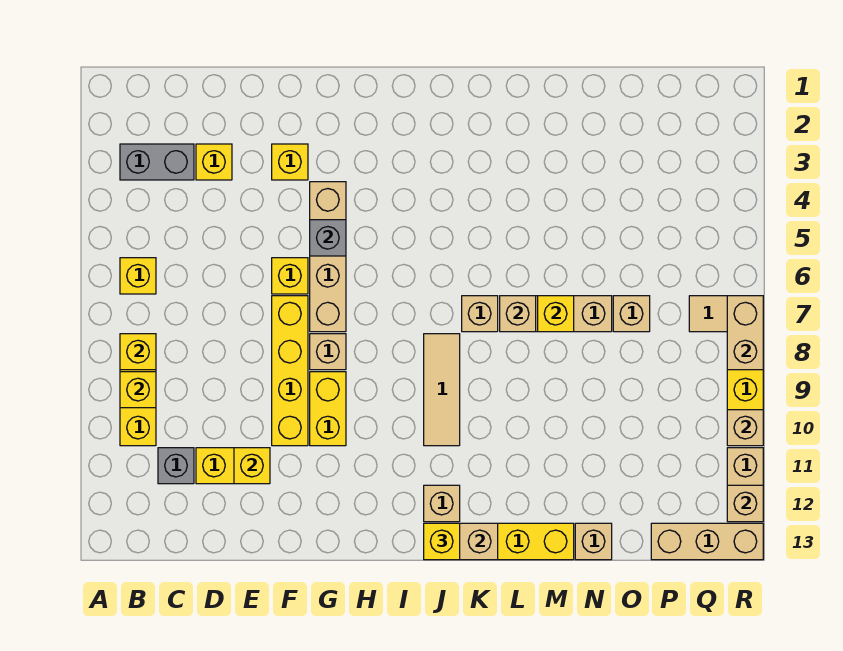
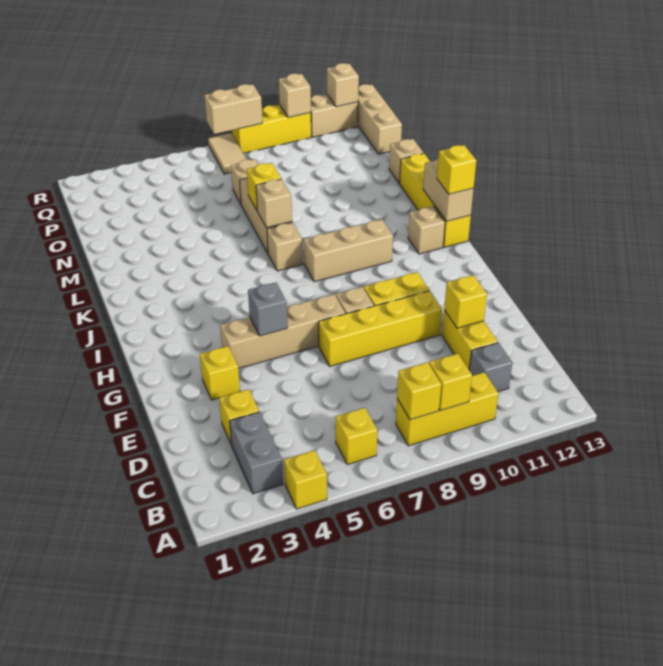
yellow brick F6 level 1 -> yellow brick A4 level 1
tan tile J8:J10 level 1 -> tan brick J8:J10 level 1

